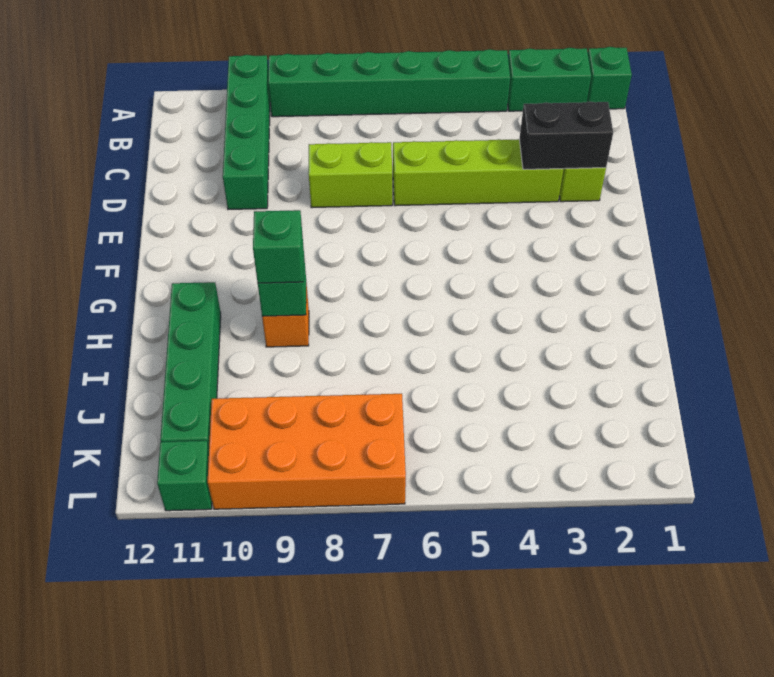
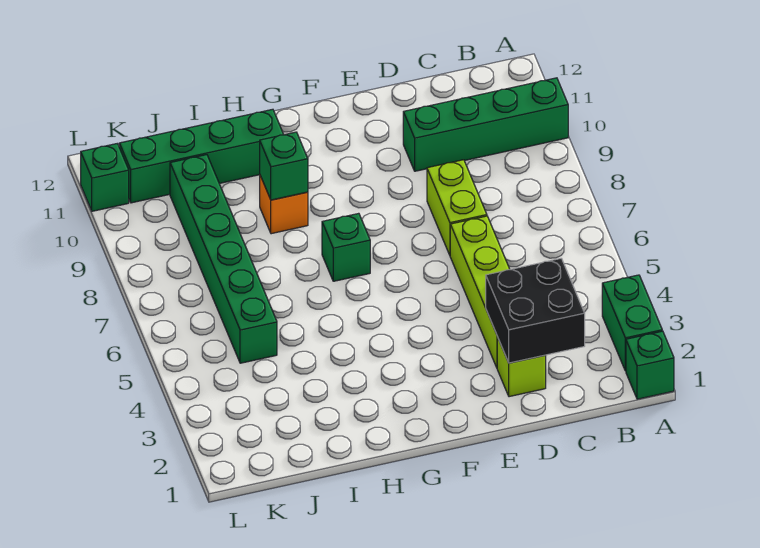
green brick A4:A9 level 1 -> green brick J5:J10 level 1
black brick D2:D3 level 2 -> black brick C2:D3 level 2
green brick H9 level 3 -> green brick G7 level 1
orange brick K7:L10 level 1 -> none

